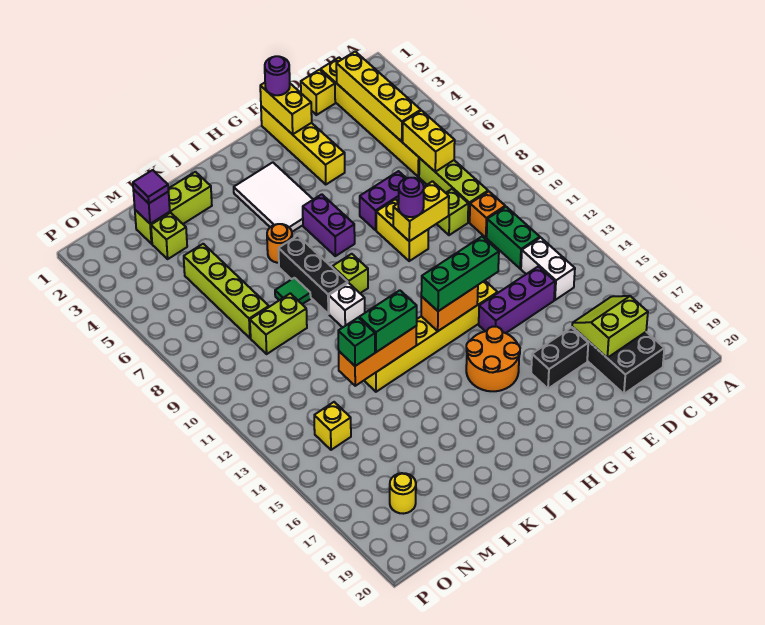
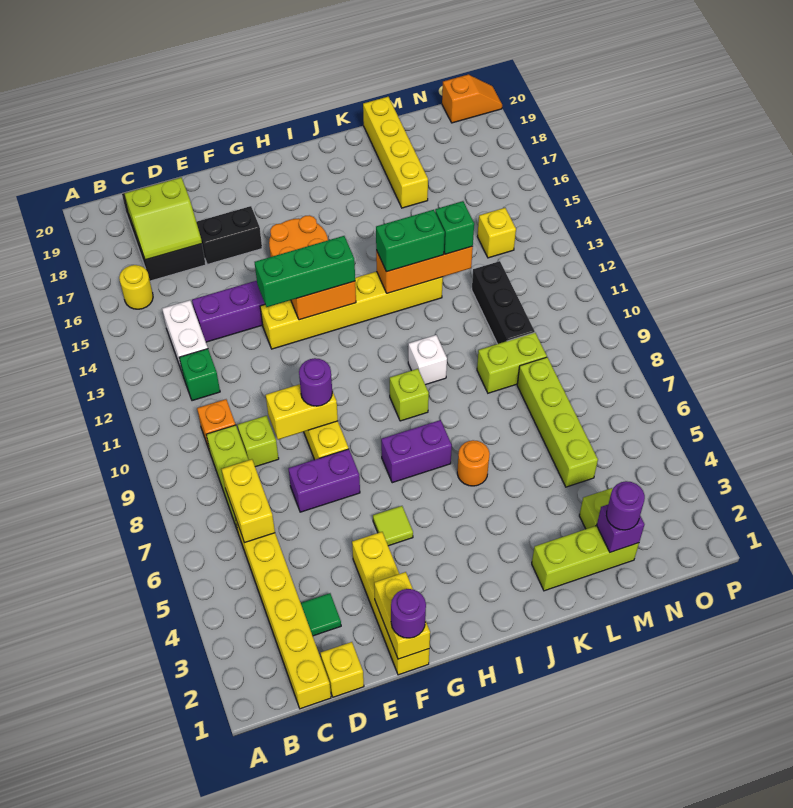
yellow brick C2:C5 level 2 -> yellow brick L17:L20 level 1
green brick C11:C12 level 1 -> green brick C12 level 1
none -> lime tile G5 level 1
white tile H3:I5 level 1 -> none
purple brick H6:H7 level 1 -> purple brick H7:I7 level 1
black brick J7:J9 level 1 -> black brick M10:M12 level 1
green tile K8 level 1 -> green tile D3 level 1
purple tile M2 level 3 -> purple round brick M2 level 3
yellow round brick N18 level 1 -> yellow round brick B16 level 1
none -> orange slope O20:P20 level 1 top O

